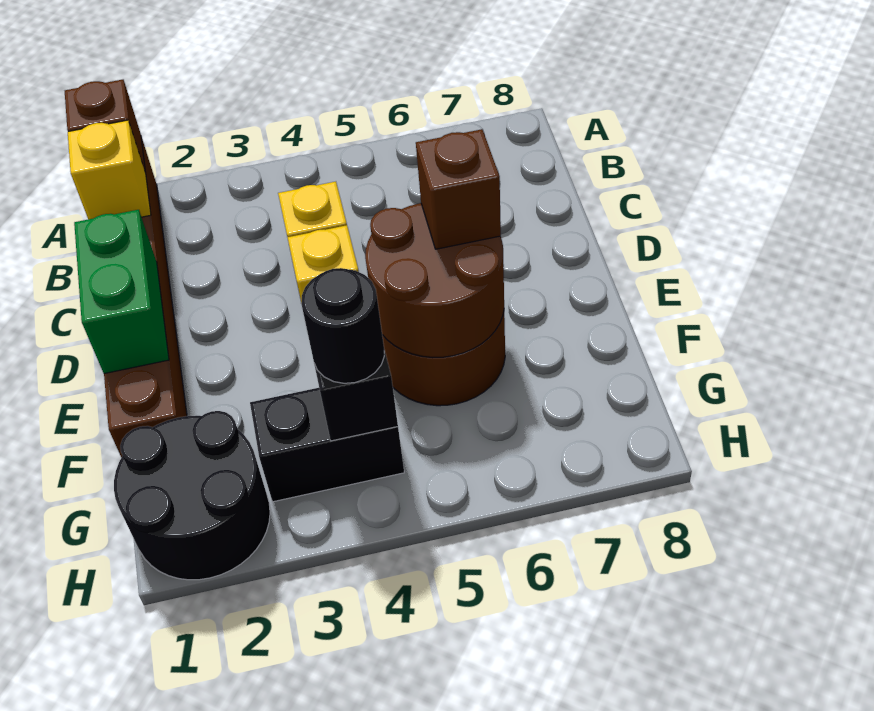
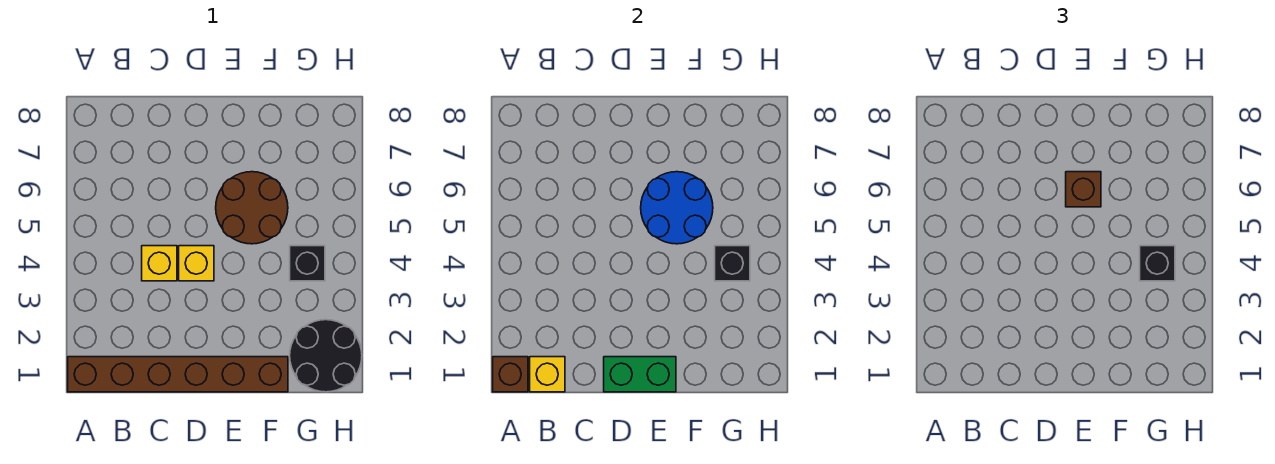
brown round brick E5:F6 level 2 -> blue round brick E5:F6 level 2
black brick G3:G4 level 1 -> black brick G4 level 1
black round brick G4 level 3 -> black brick G4 level 3

